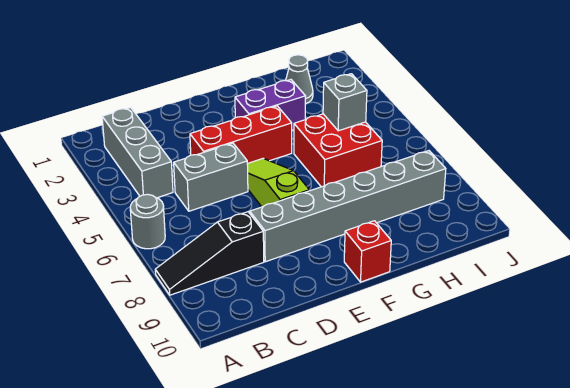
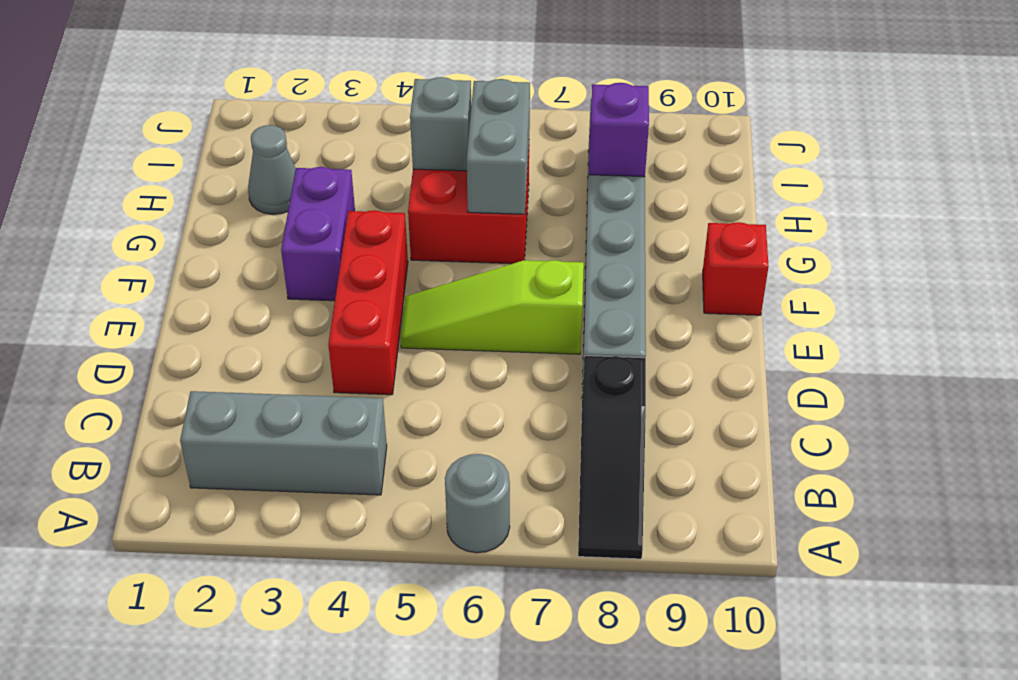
grey brick C5:D5 level 1 -> grey brick G6:H6 level 2
none -> purple brick H8 level 2

